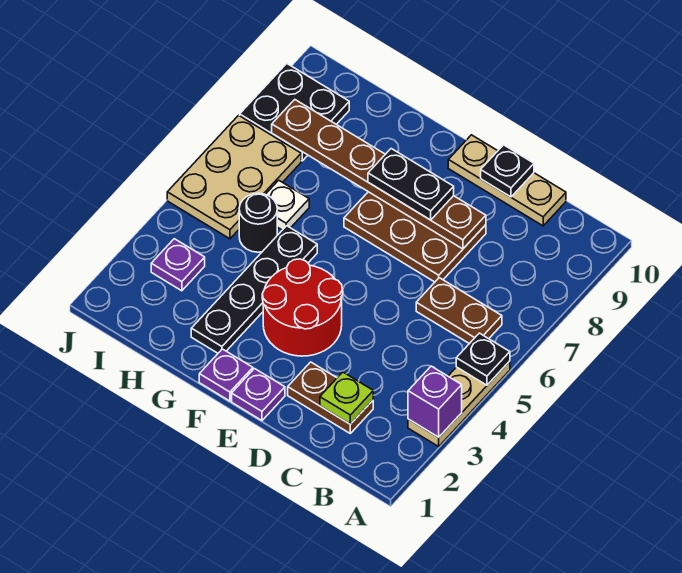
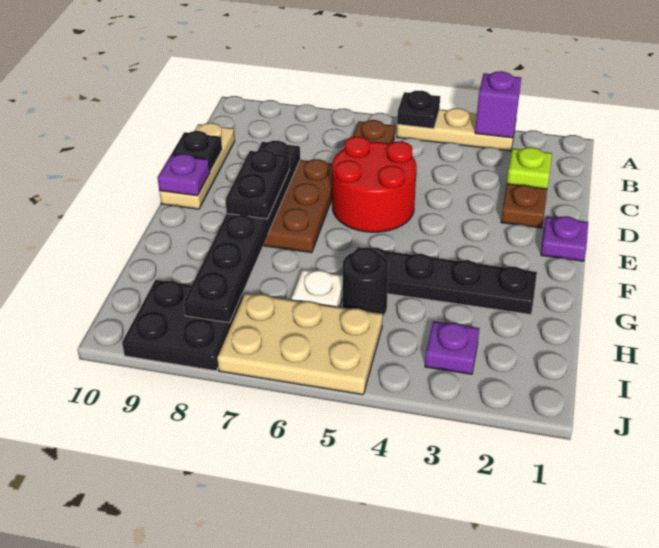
brown plate D8:I8 level 2 -> black plate D8:I8 level 2
red round brick E3:F4 level 1 -> red round brick D5:E6 level 1
purple plate F1 level 1 -> purple plate E10 level 2

